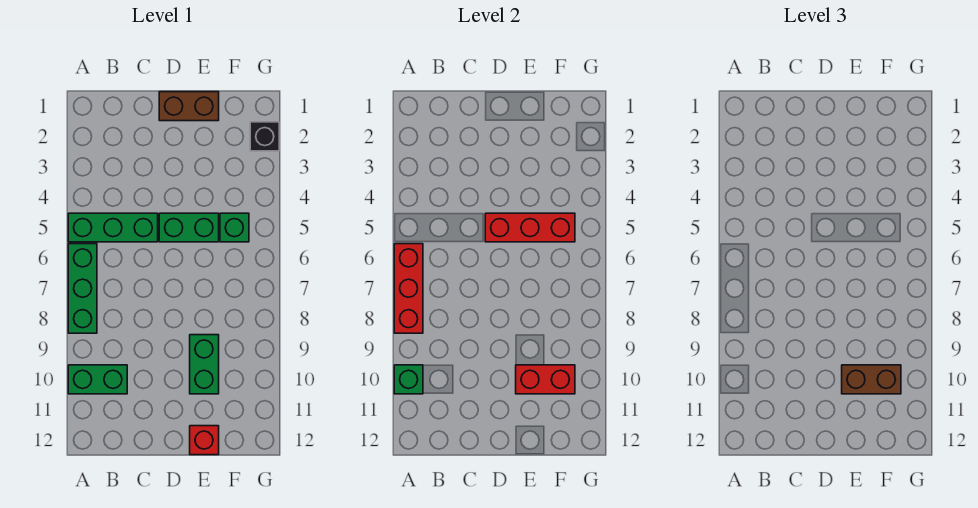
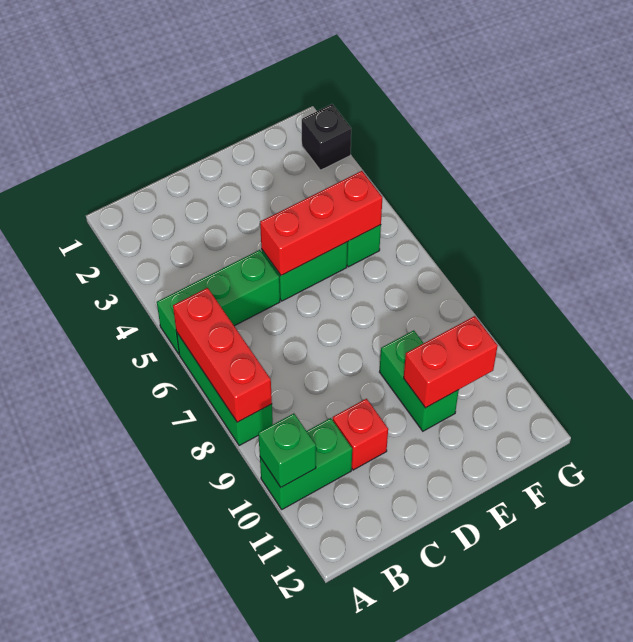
brown brick D1:E1 level 1 -> none
brown brick E10:F10 level 3 -> none
red brick E12 level 1 -> red brick C10 level 1

